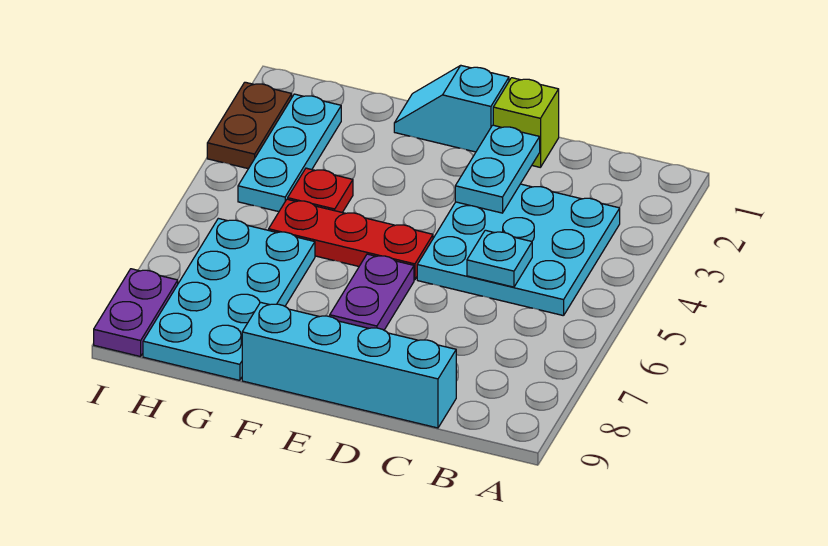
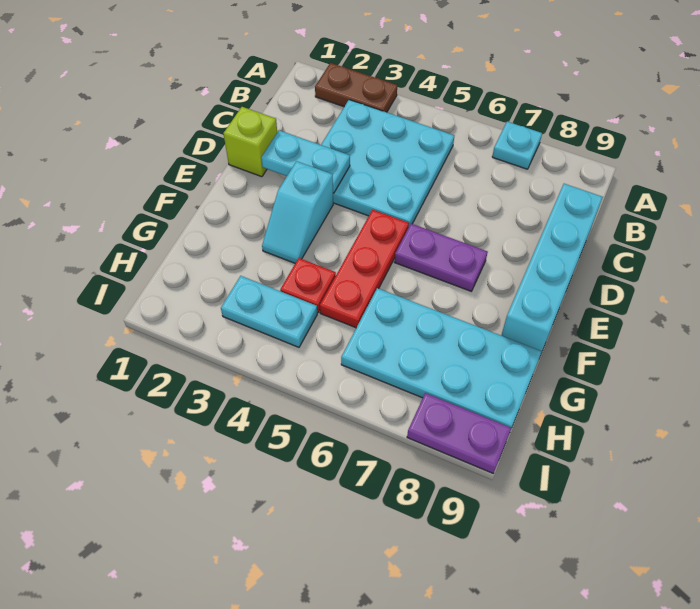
cyan plate C5 level 2 -> cyan plate A7 level 1
cyan slope E1:F1 level 1 top E -> cyan slope E3:F3 level 1 top E
cyan plate H2:H4 level 1 -> cyan plate H3:H4 level 1
brown plate I2:I3 level 1 -> brown plate A2:A3 level 1

